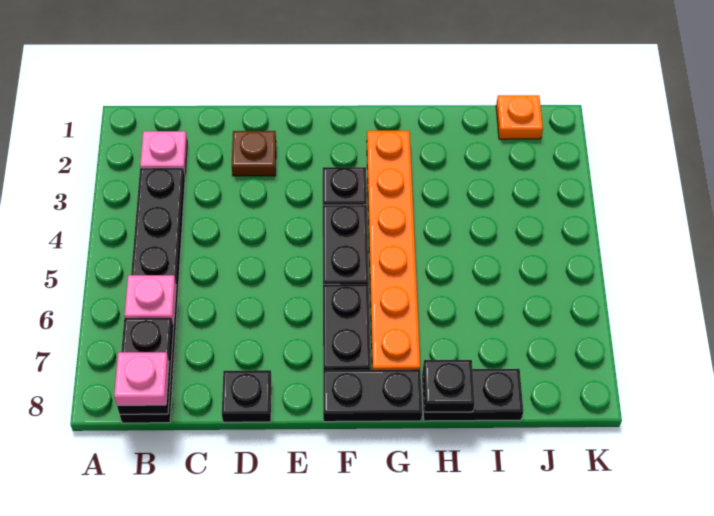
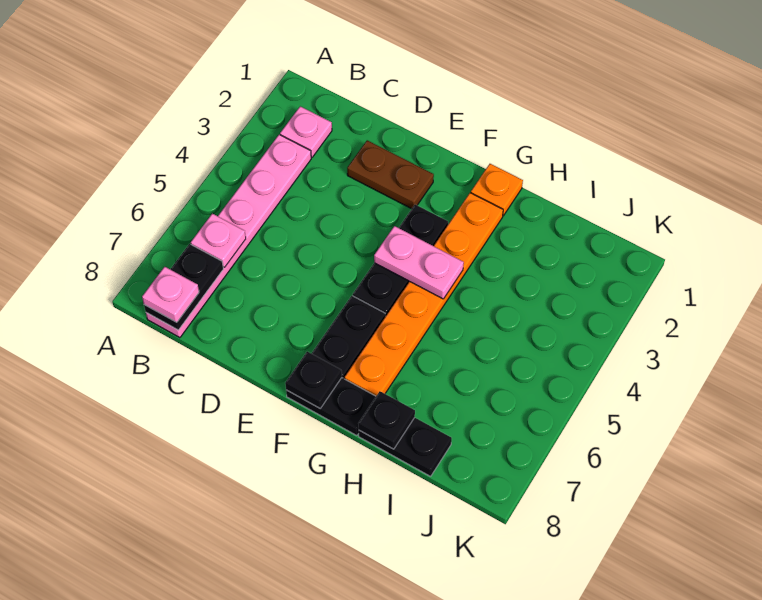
black plate B3:B8 level 1 -> pink plate B3:B8 level 1
brown plate D2 level 1 -> brown plate D2:E2 level 1
black plate D8 level 1 -> black plate F8 level 2
none -> pink plate F4:G4 level 2
orange plate J1 level 1 -> orange plate G1 level 1

